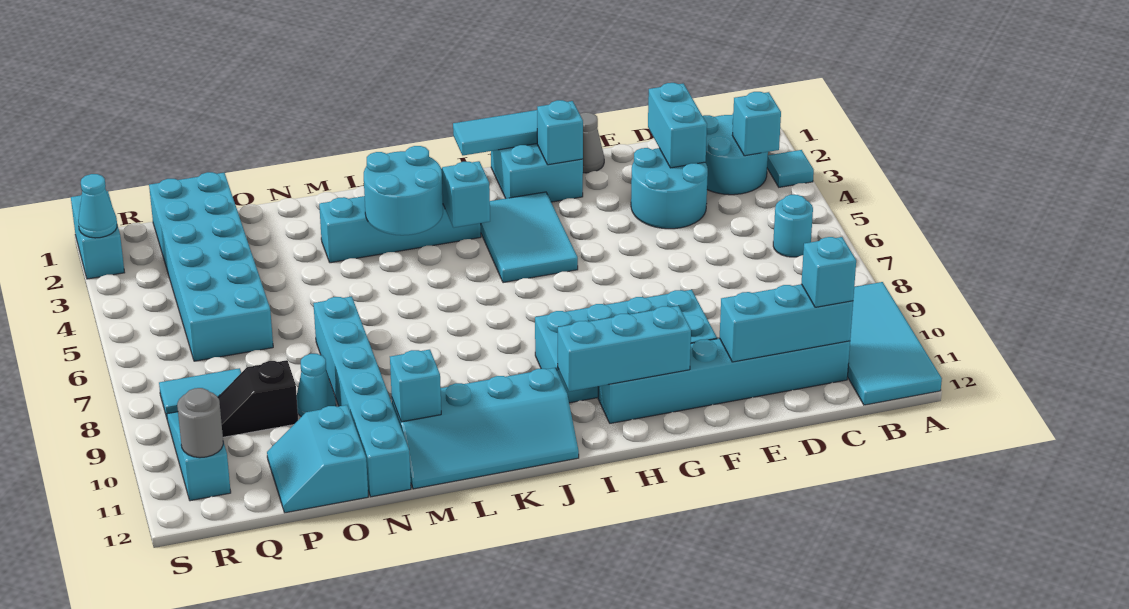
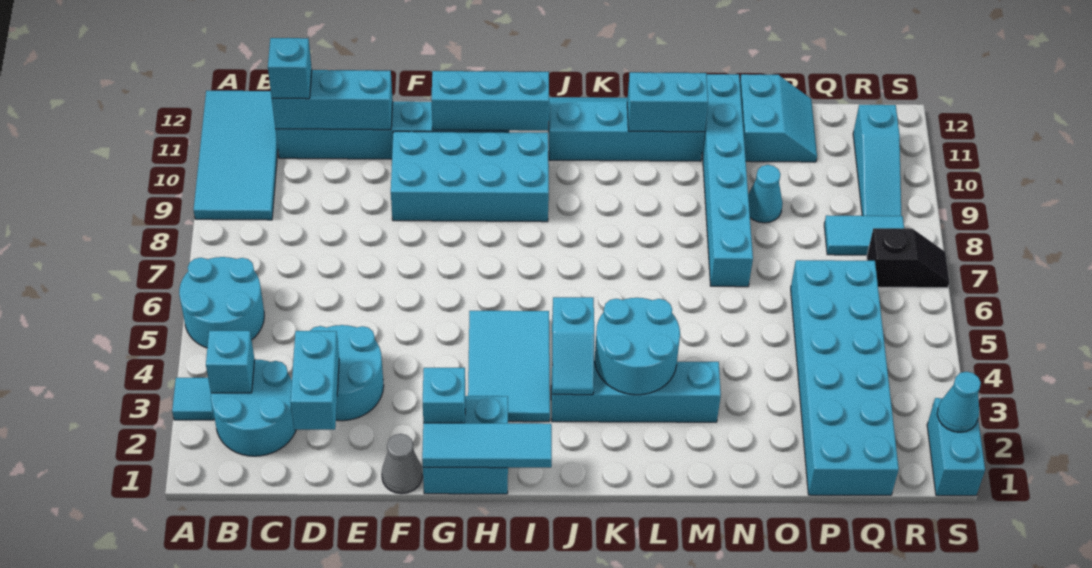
cyan round brick B6 level 1 -> cyan round brick A5:B6 level 1
cyan brick M11 level 2 -> cyan brick L11:M11 level 2
black slope P9:Q9 level 1 top P -> black slope R7:S7 level 1 top R
grey round brick R11 level 2 -> none

